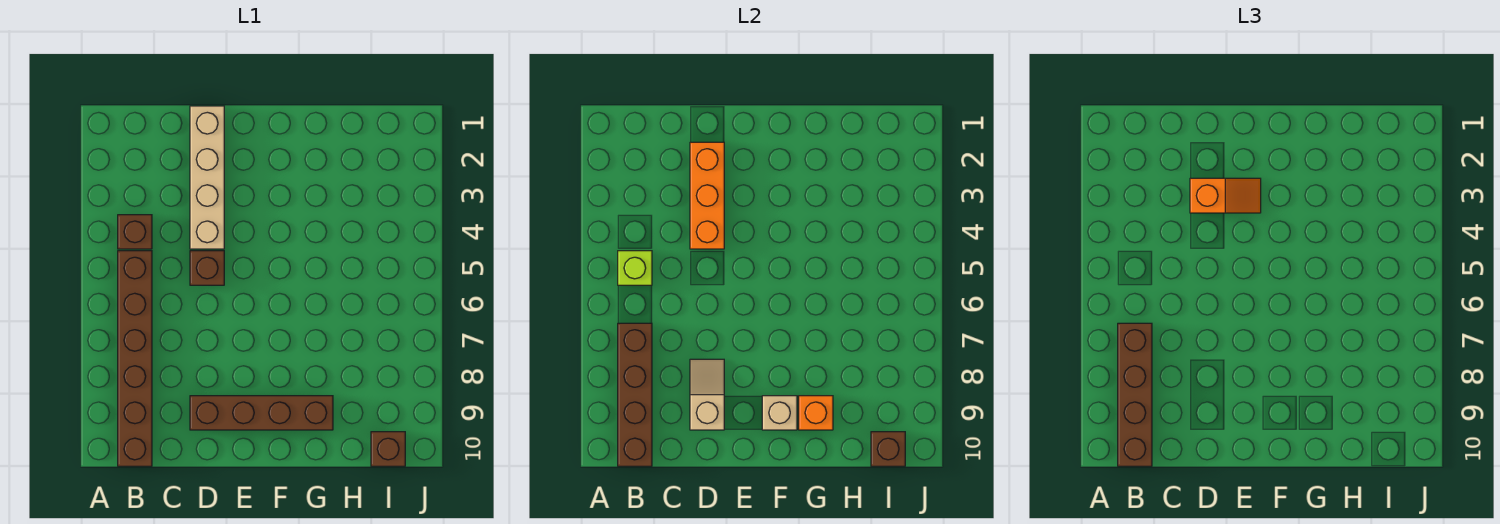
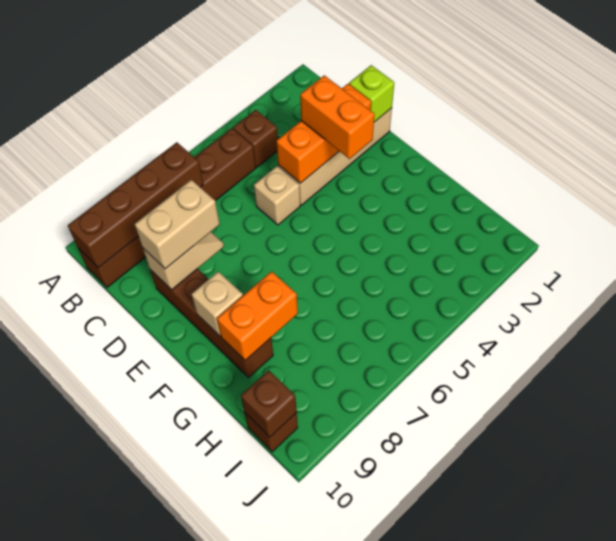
lime brick B5 level 2 -> lime brick D1 level 2
brown brick B7:B10 level 3 -> none
orange slope D3:E3 level 3 top D -> orange brick D3:E3 level 3
brown brick D5 level 1 -> tan brick D5 level 1
none -> tan brick D8:D9 level 3
orange brick G9 level 2 -> orange brick G8:G9 level 2

